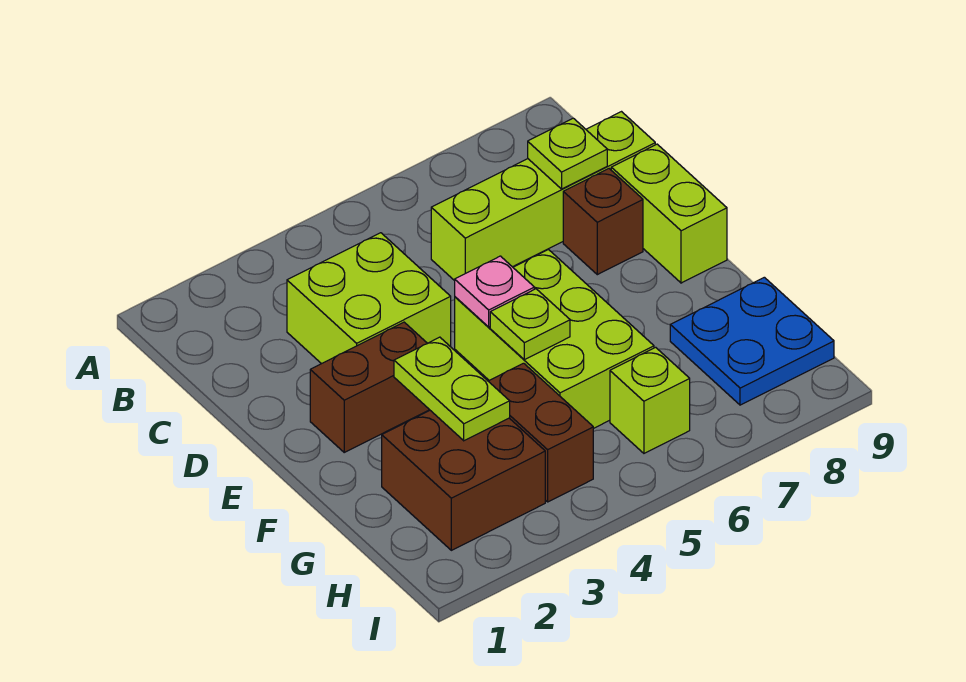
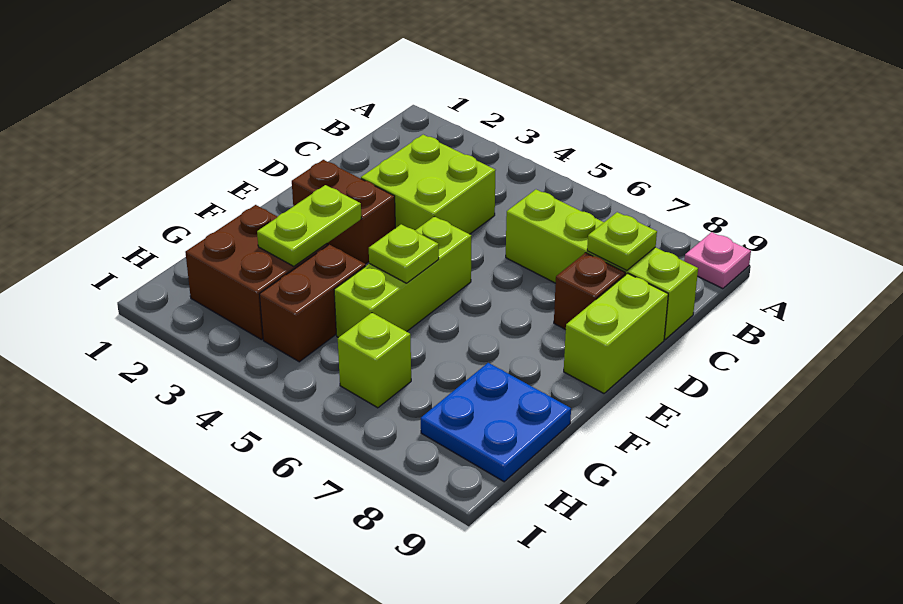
lime brick E5:G6 level 1 -> lime brick E5:G5 level 1
pink plate E5 level 2 -> pink plate A9 level 1

